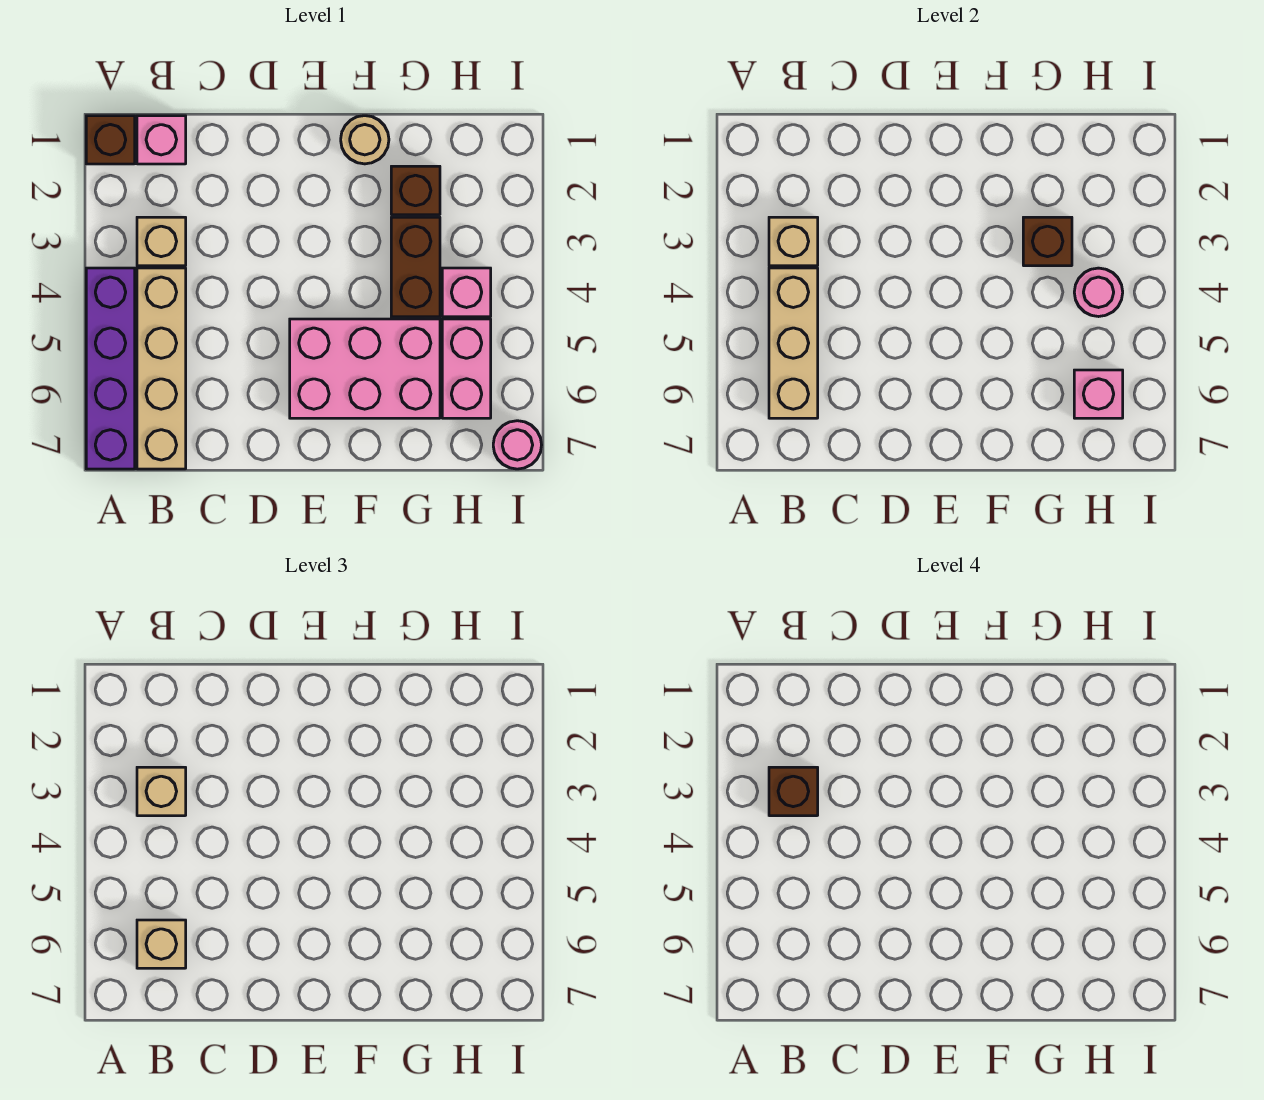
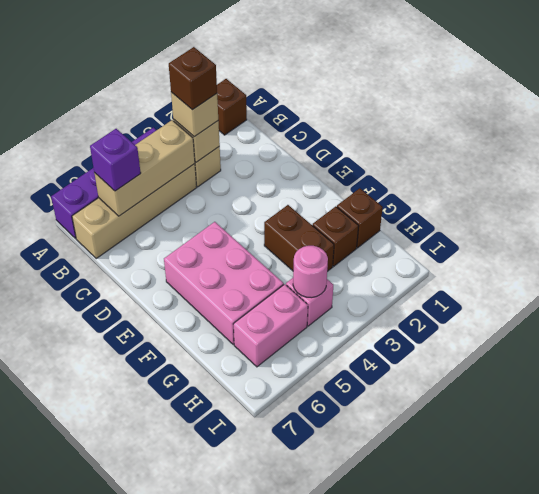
pink brick B1 level 1 -> none
tan brick B6 level 3 -> purple brick B6 level 3
tan round brick F1 level 1 -> none
brown brick G3:G4 level 1 -> brown brick F3:G3 level 1
brown brick G3 level 2 -> brown brick G1 level 1
pink brick H6 level 2 -> none
pink round brick I7 level 1 -> none

